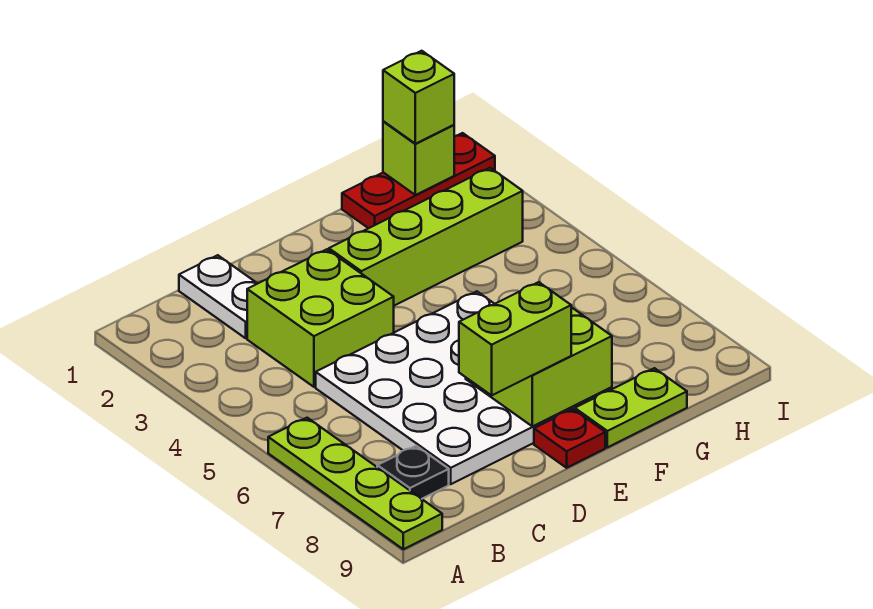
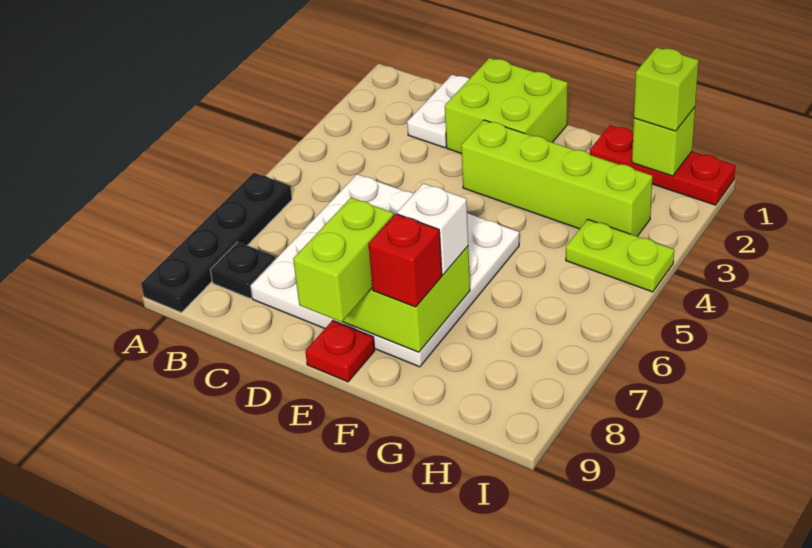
lime plate A6:A9 level 1 -> black plate A6:A9 level 1
lime brick C3:D4 level 1 -> lime brick D1:E2 level 1
lime brick D8:E8 level 3 -> lime brick E8:E9 level 3
none -> white brick F7 level 3
none -> red brick F8 level 3
lime plate F9:G9 level 1 -> lime plate H4:I4 level 1

